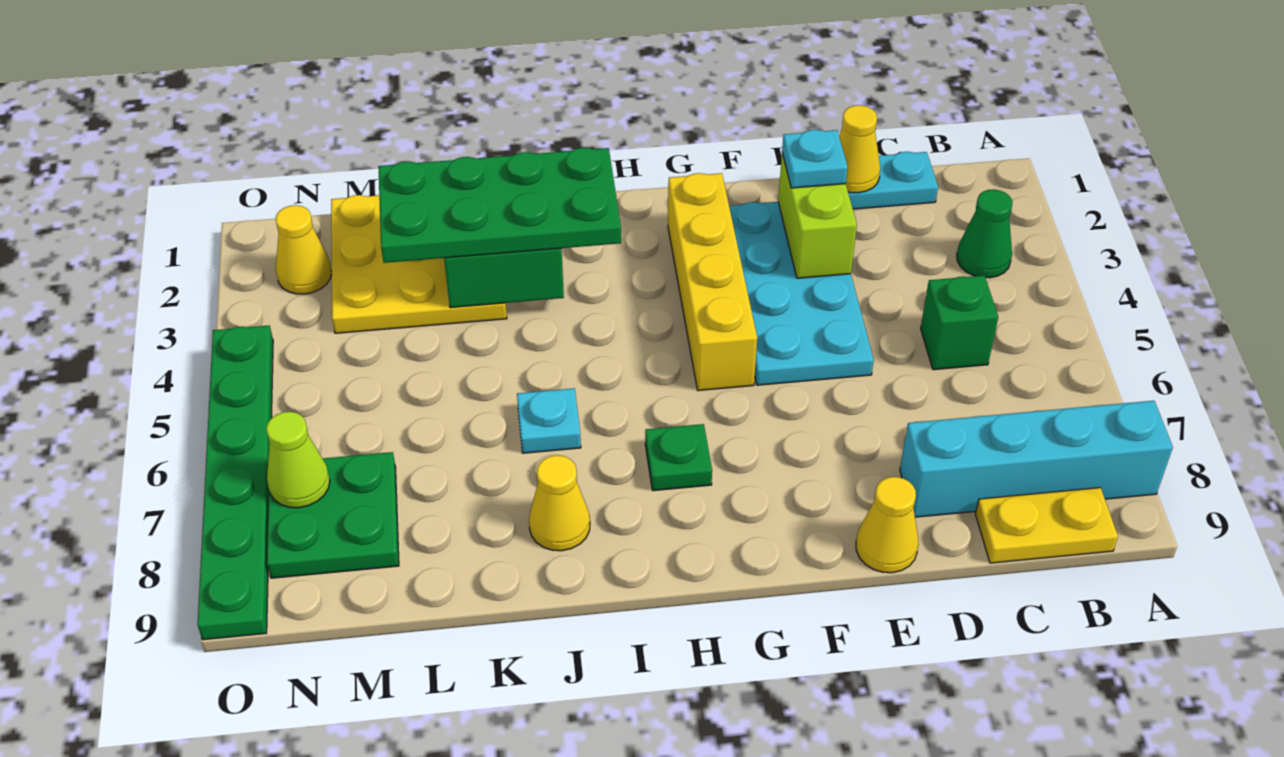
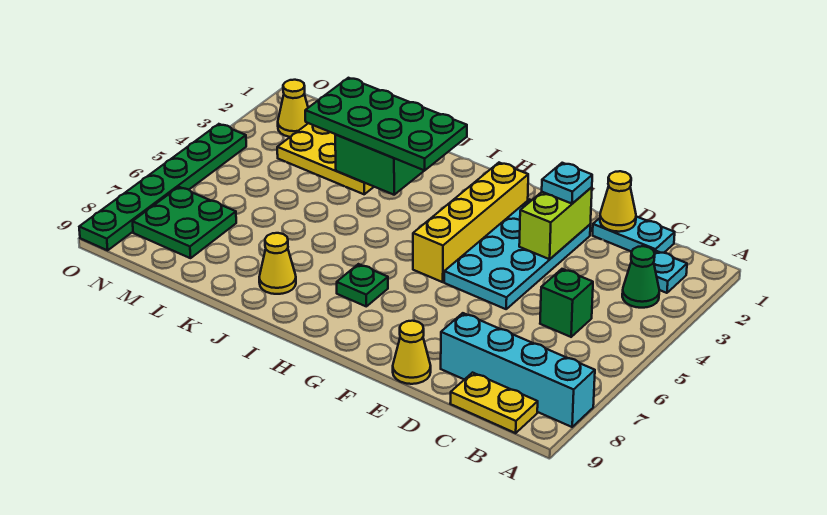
cyan plate J6 level 1 -> cyan plate B2 level 1
lime cone N7 level 2 -> none

